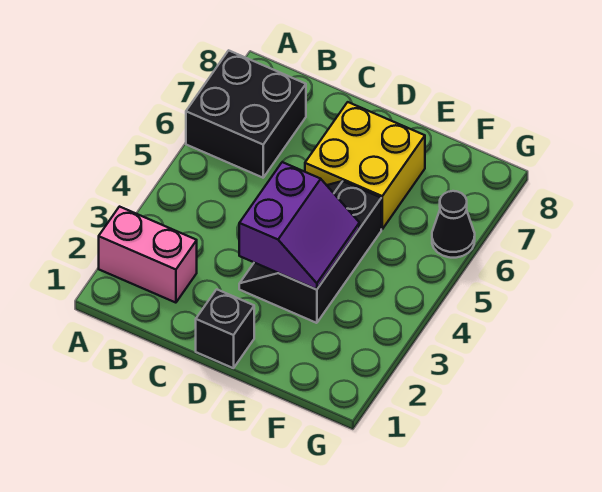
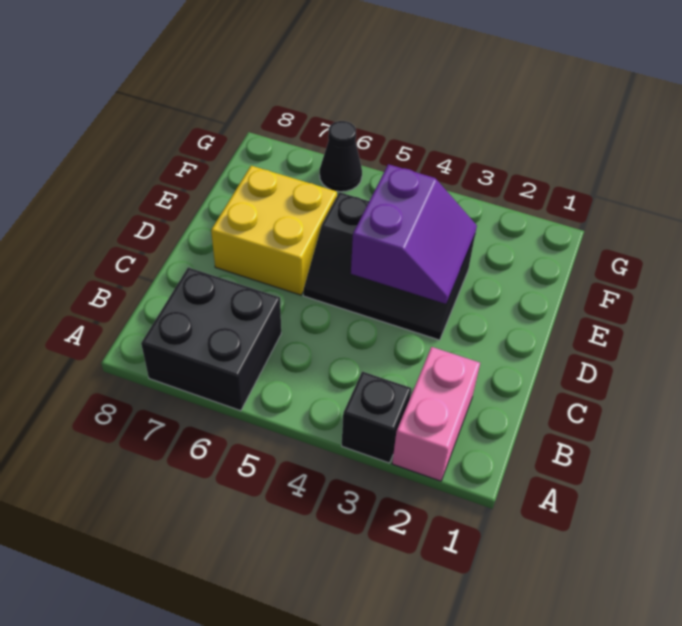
black brick D1 level 1 -> black brick A3 level 1
purple slope D3:E4 level 2 top D -> purple slope D3:E4 level 2 top 4

